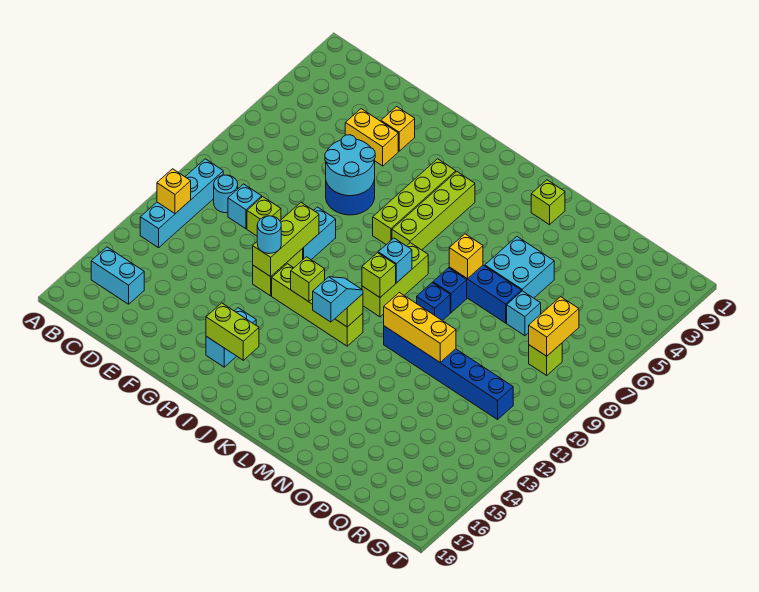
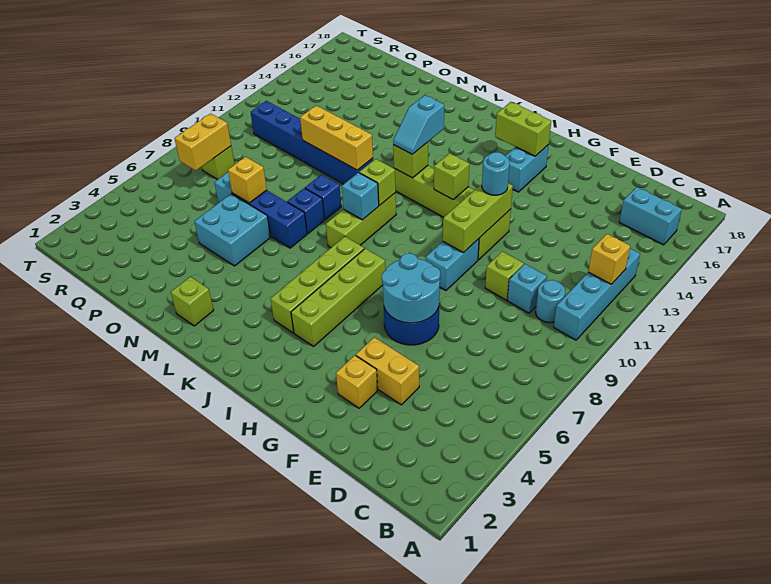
yellow brick M7 level 2 -> yellow brick O7 level 2

